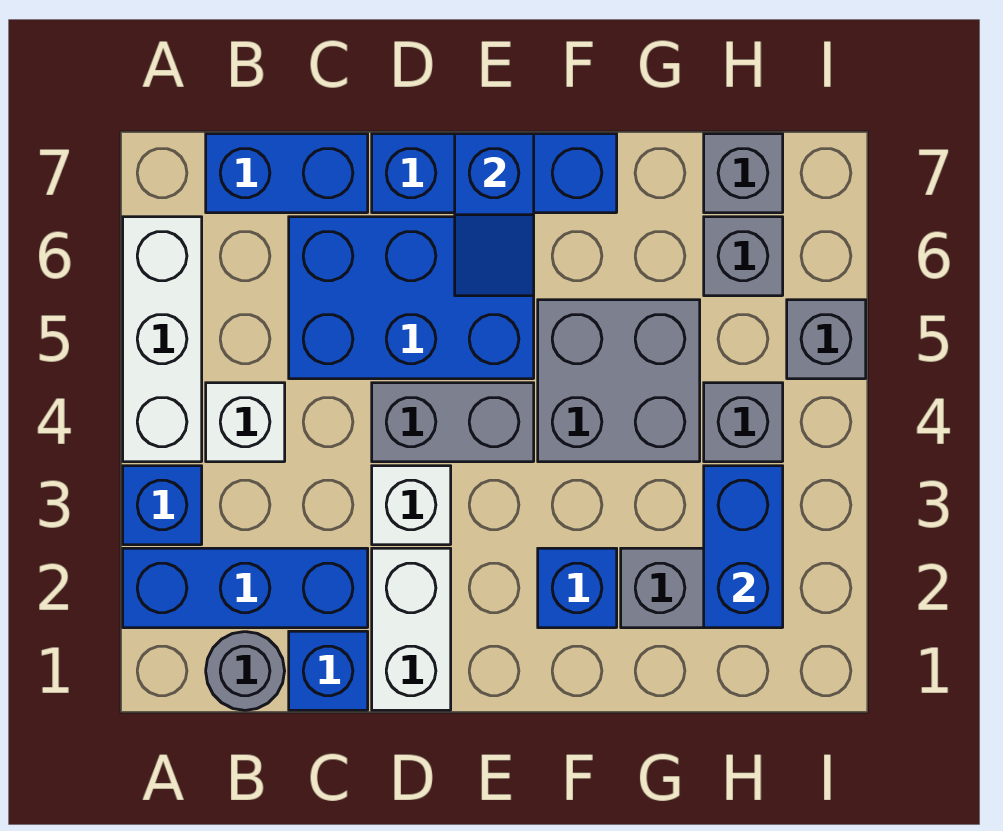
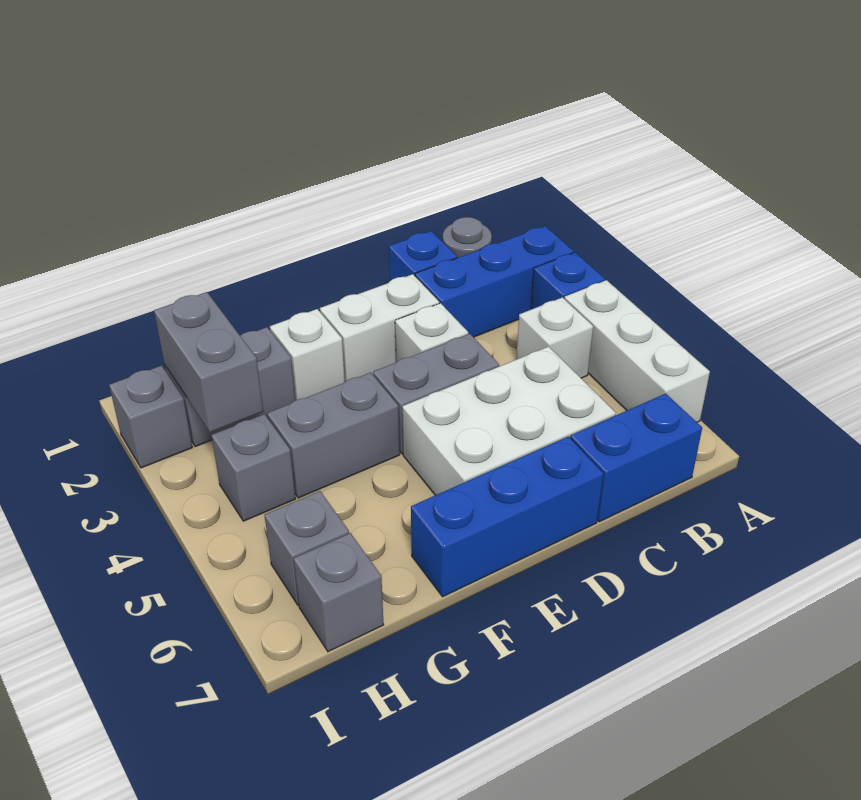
blue brick C5:E6 level 1 -> white brick C5:E6 level 1
white brick D1:D2 level 1 -> white brick D2:E2 level 1
blue slope E6:E7 level 2 top 7 -> none
blue brick F2 level 1 -> white brick F2 level 1
grey brick F4:G5 level 1 -> grey brick F4:G4 level 1
blue brick H2:H3 level 2 -> grey brick H2:H3 level 2
grey brick I5 level 1 -> grey brick I2 level 1

